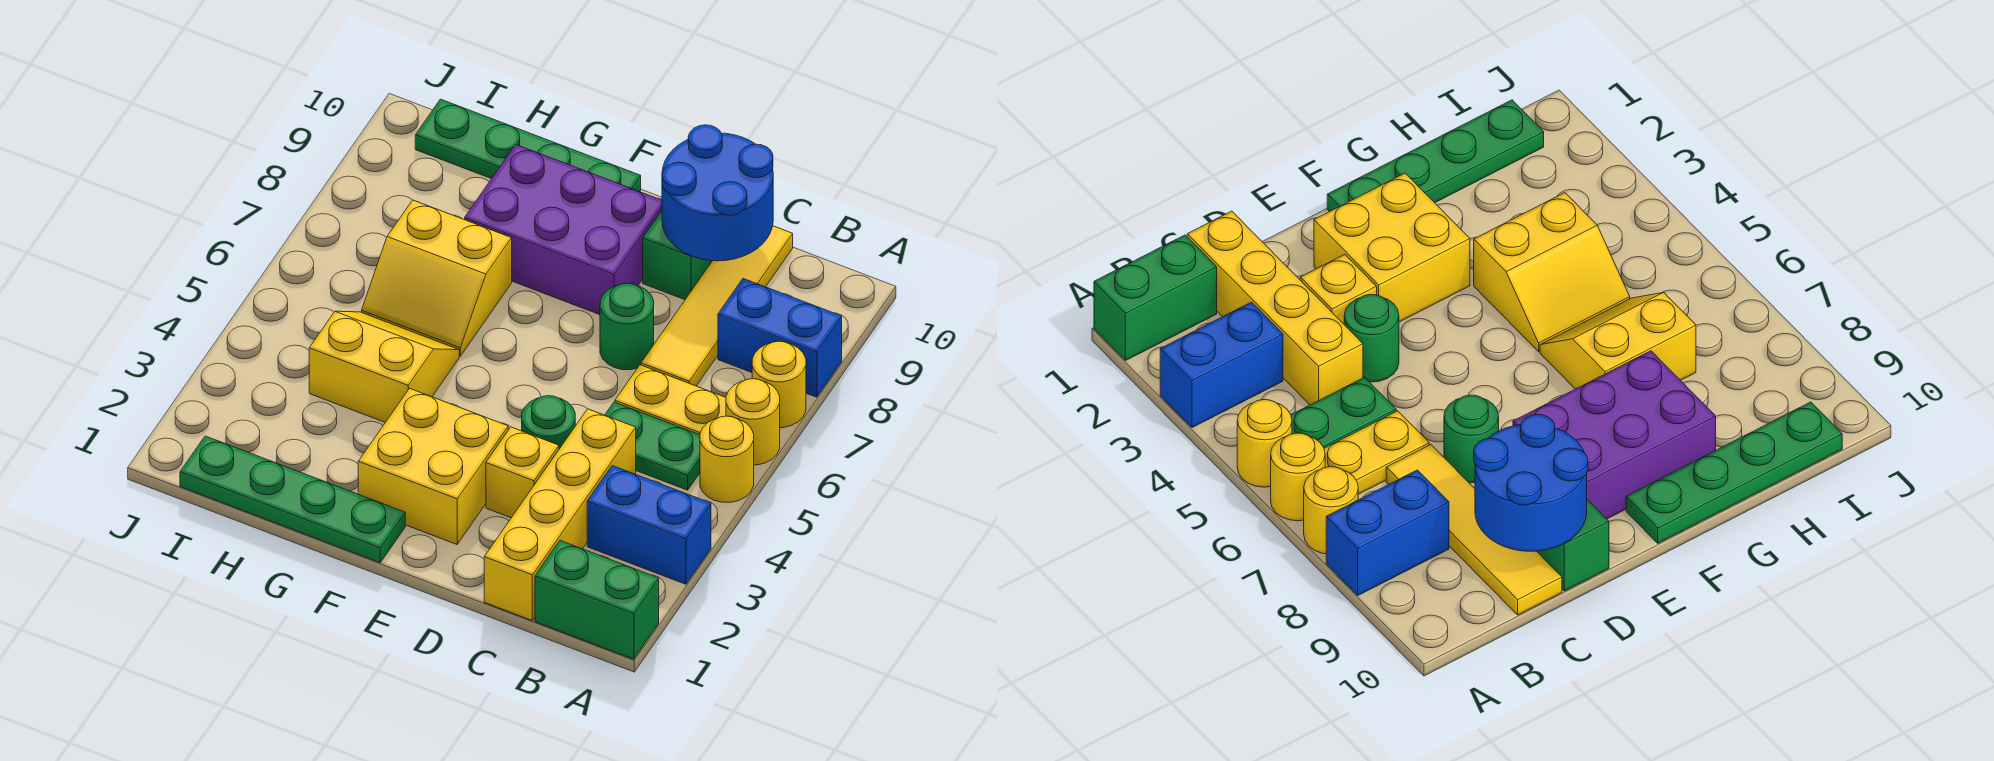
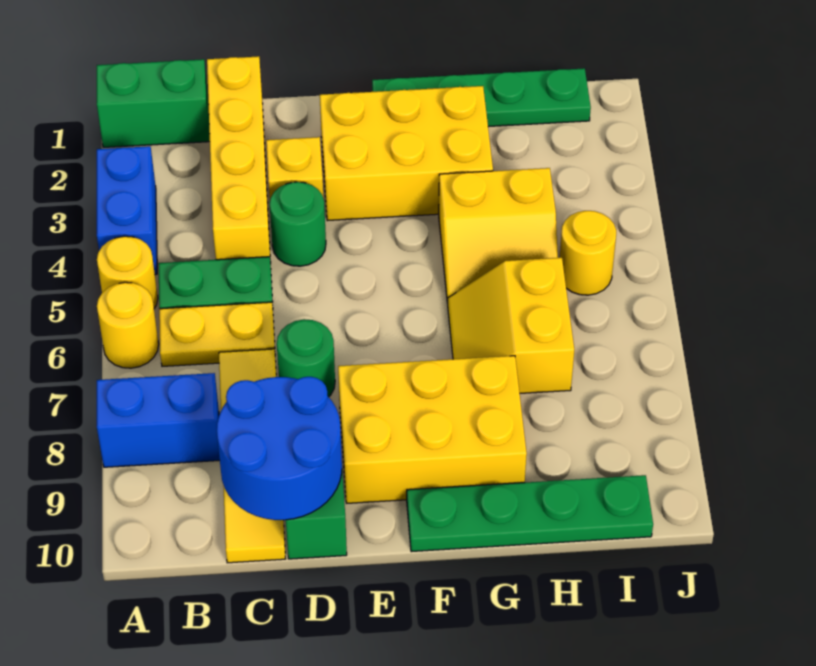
blue brick A3:B3 level 1 -> blue brick A3:A4 level 1
yellow round brick A7 level 1 -> yellow round brick I5 level 1
yellow brick E2:F3 level 1 -> yellow brick E2:G3 level 1
purple brick E8:G9 level 1 -> yellow brick E8:G9 level 1
yellow slope G6:H7 level 1 top 7 -> yellow slope G6:H7 level 1 top H

